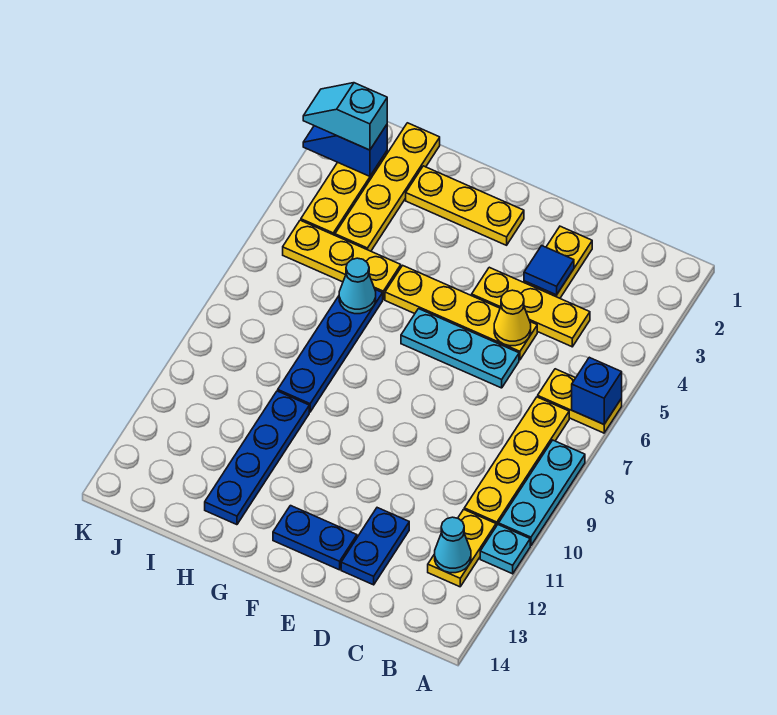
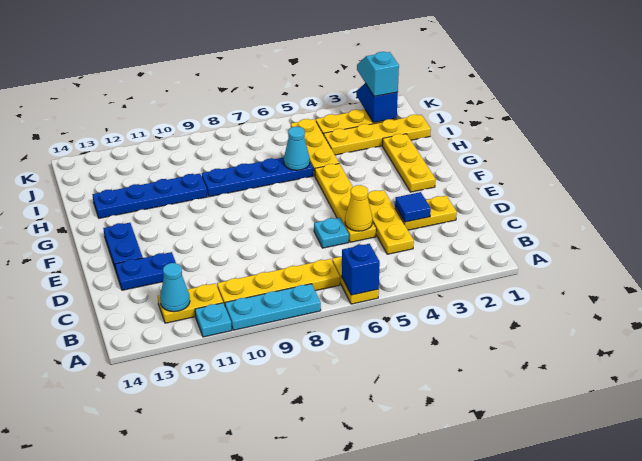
cyan plate D6:F6 level 1 -> cyan plate D6 level 1

